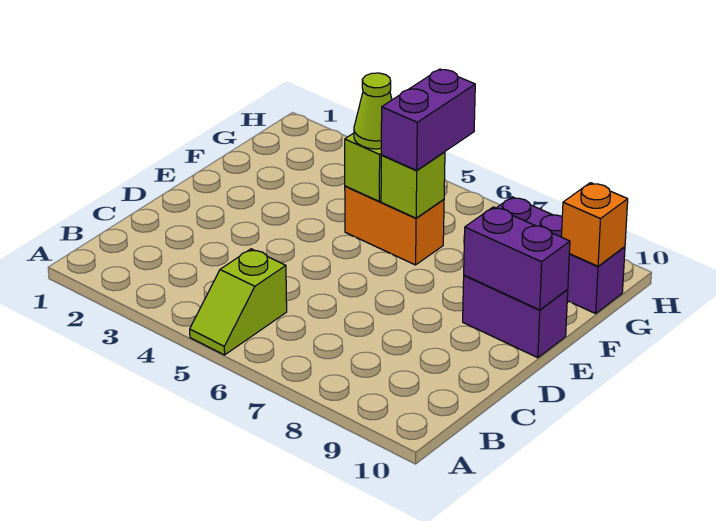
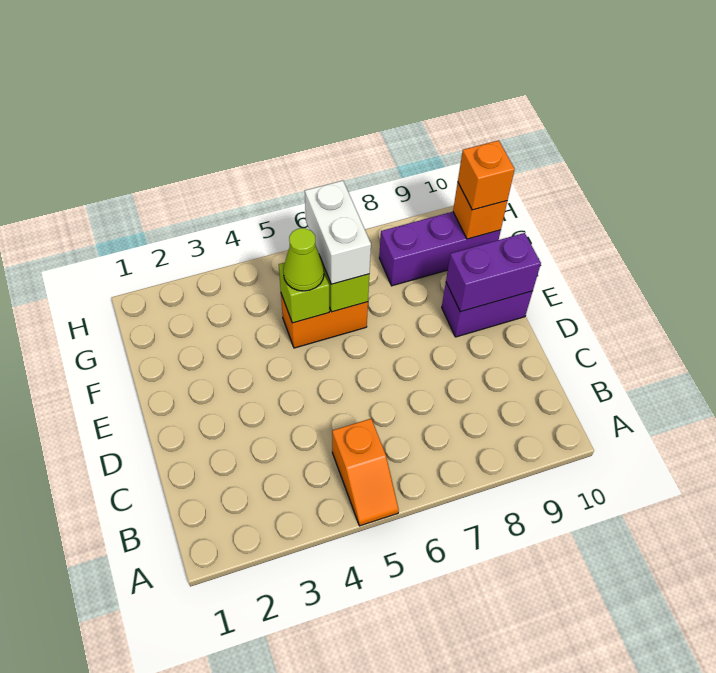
lime slope A5:B5 level 1 top B -> orange slope A5:B5 level 1 top B
purple brick F6:G6 level 3 -> white brick F6:G6 level 3
none -> orange brick G10 level 3

